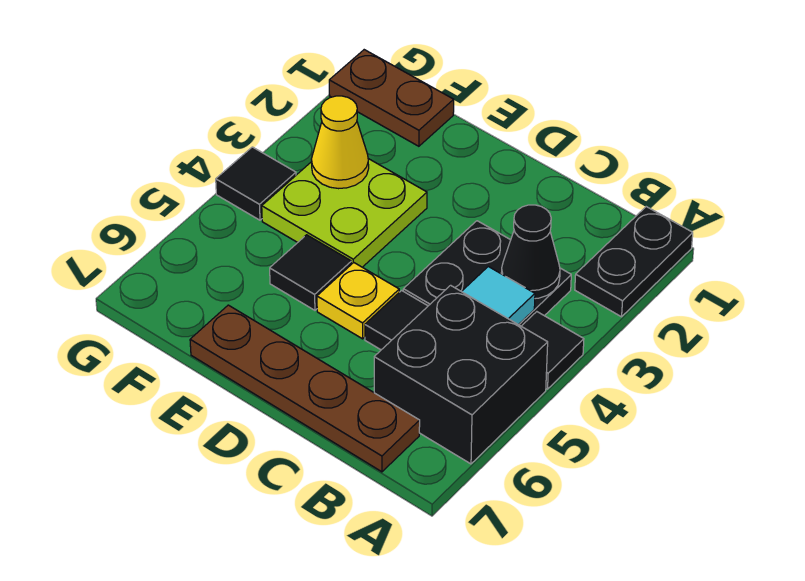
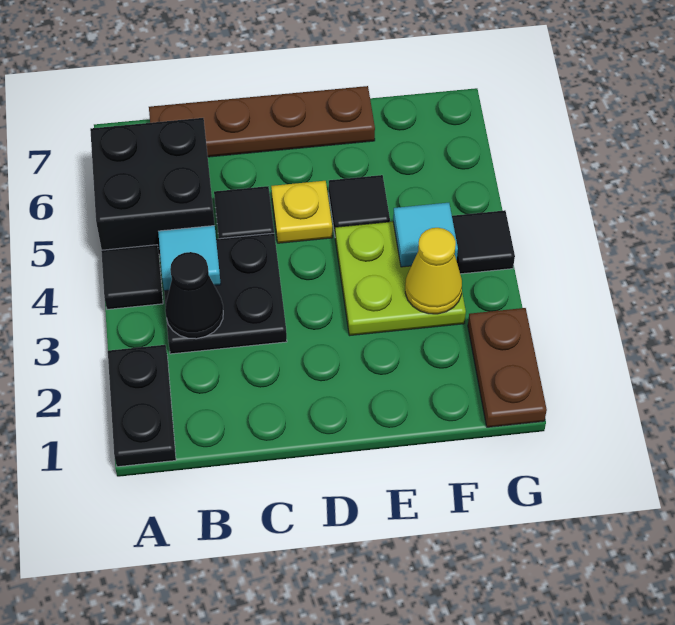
brown plate F1:G1 level 1 -> brown plate G1:G2 level 1
none -> cyan tile F4 level 2

